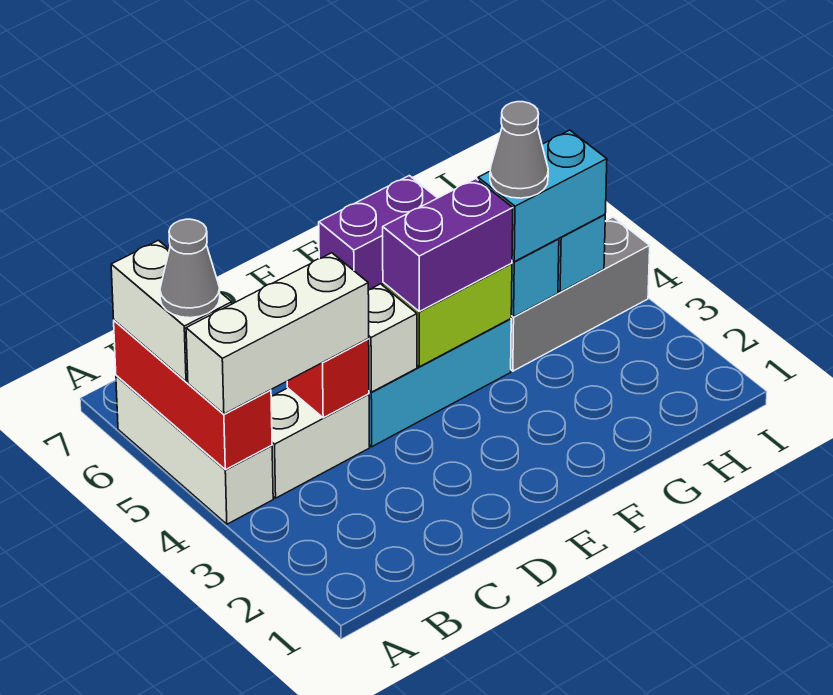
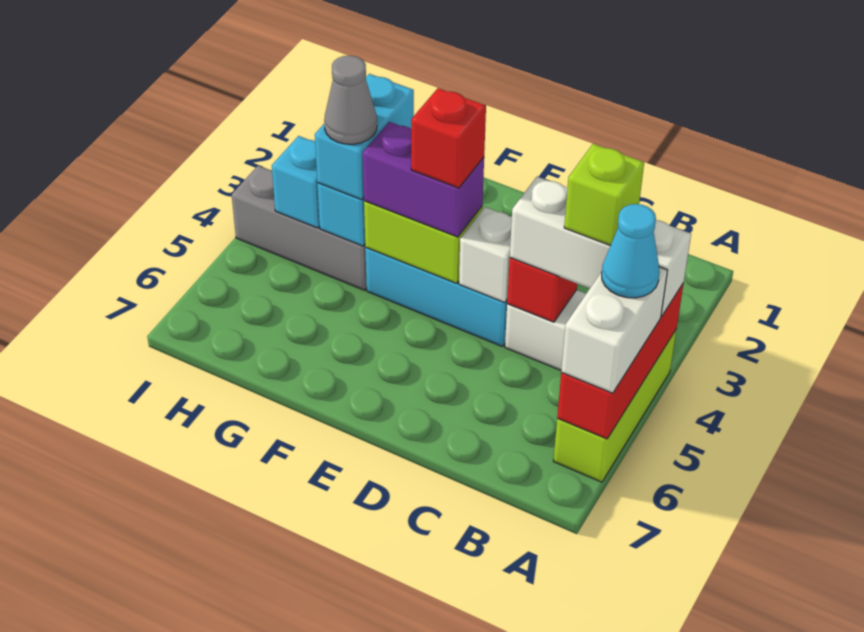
white brick A4:A6 level 1 -> lime brick A4:A6 level 1
grey cone A5 level 4 -> cyan cone A5 level 4
none -> lime brick B4 level 4
none -> red brick E4 level 4
purple brick F7:G7 level 1 -> none
cyan brick G4:H4 level 3 -> cyan brick G3:G4 level 3

